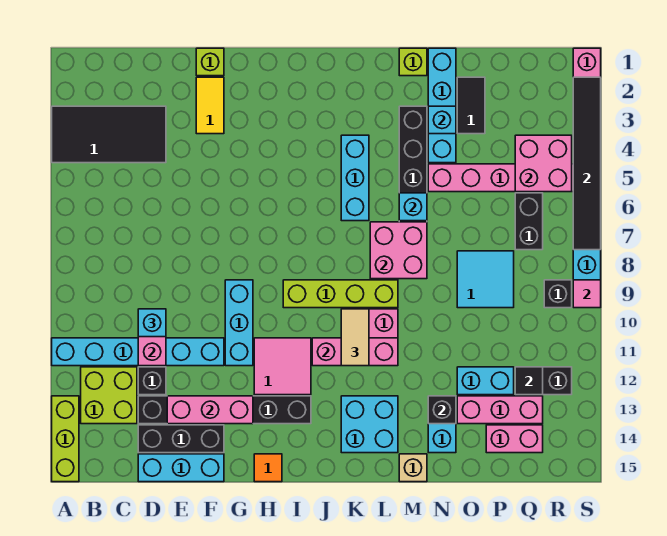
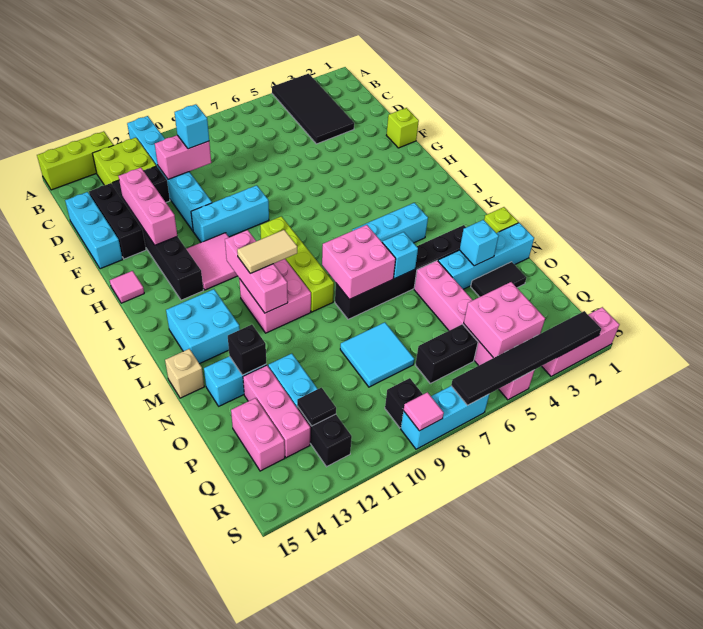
yellow tile F2:F3 level 1 -> none
orange tile H15 level 1 -> pink tile H15 level 1

